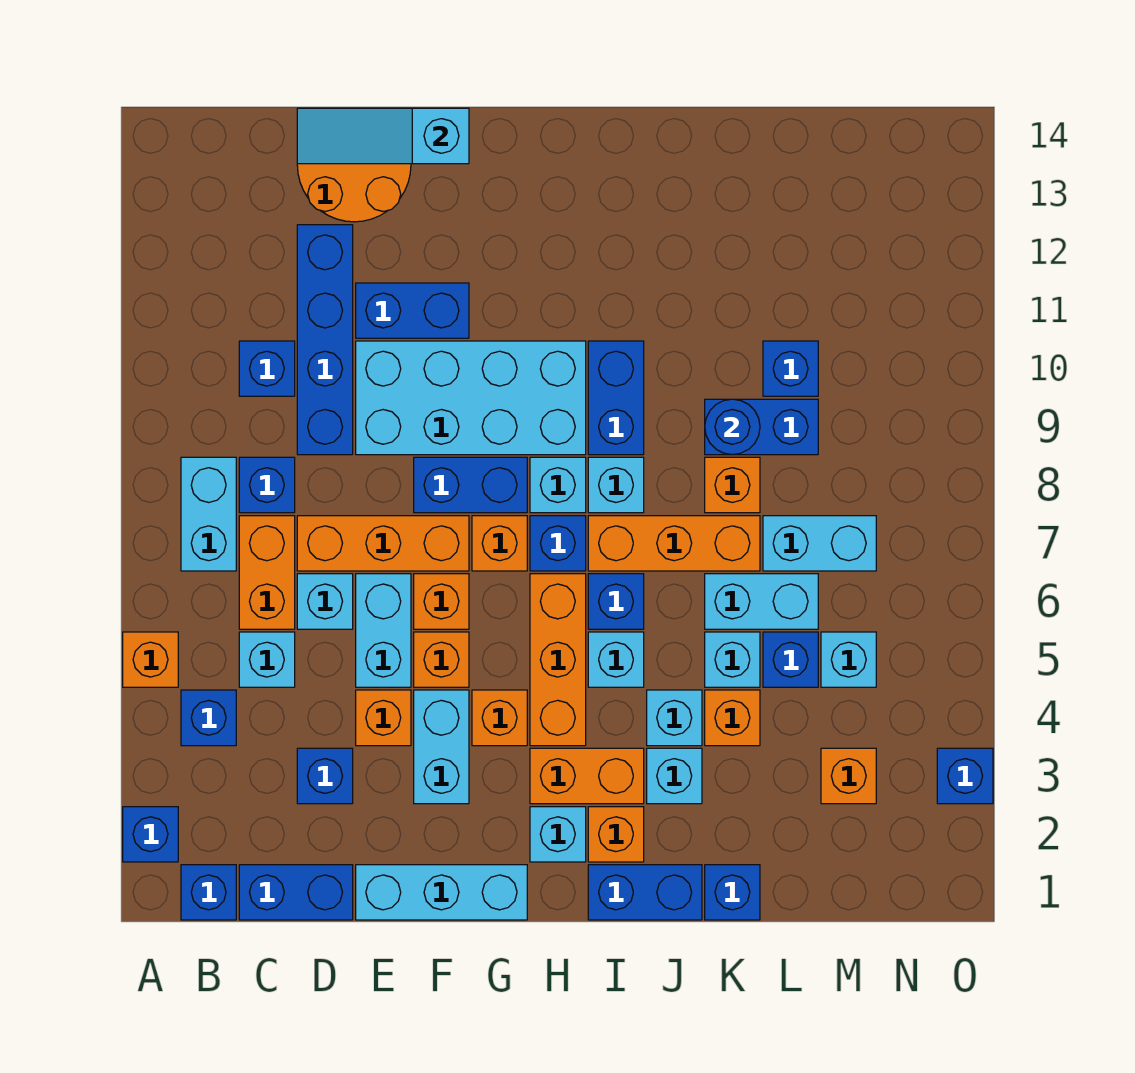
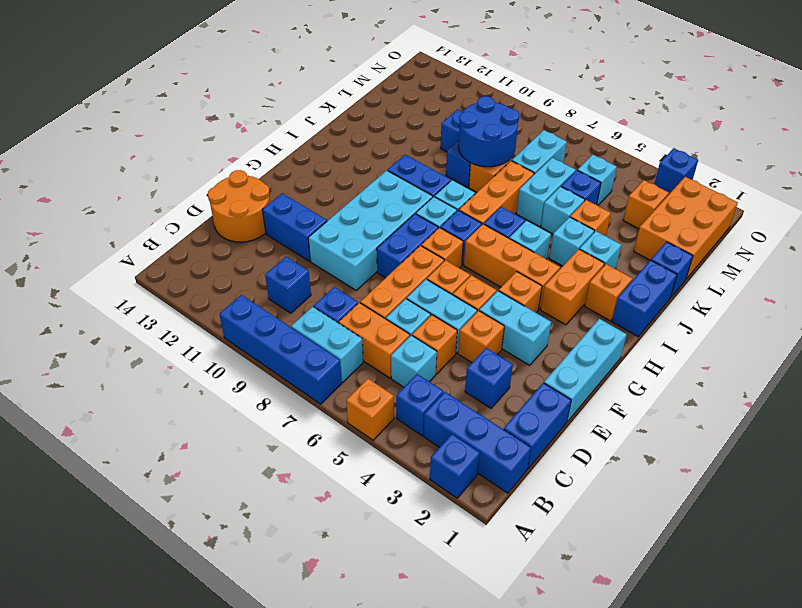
blue brick B1 level 1 -> blue brick B1:B3 level 1
none -> orange brick D5 level 1
blue brick D9:D12 level 1 -> blue brick A7:A10 level 1
cyan slope D14:F14 level 2 top F -> none
blue brick E11:F11 level 1 -> blue brick E11:E12 level 1
cyan brick H2 level 1 -> none
blue round brick K9 level 2 -> blue round brick K8:L9 level 2
none -> orange brick L1:N2 level 1

